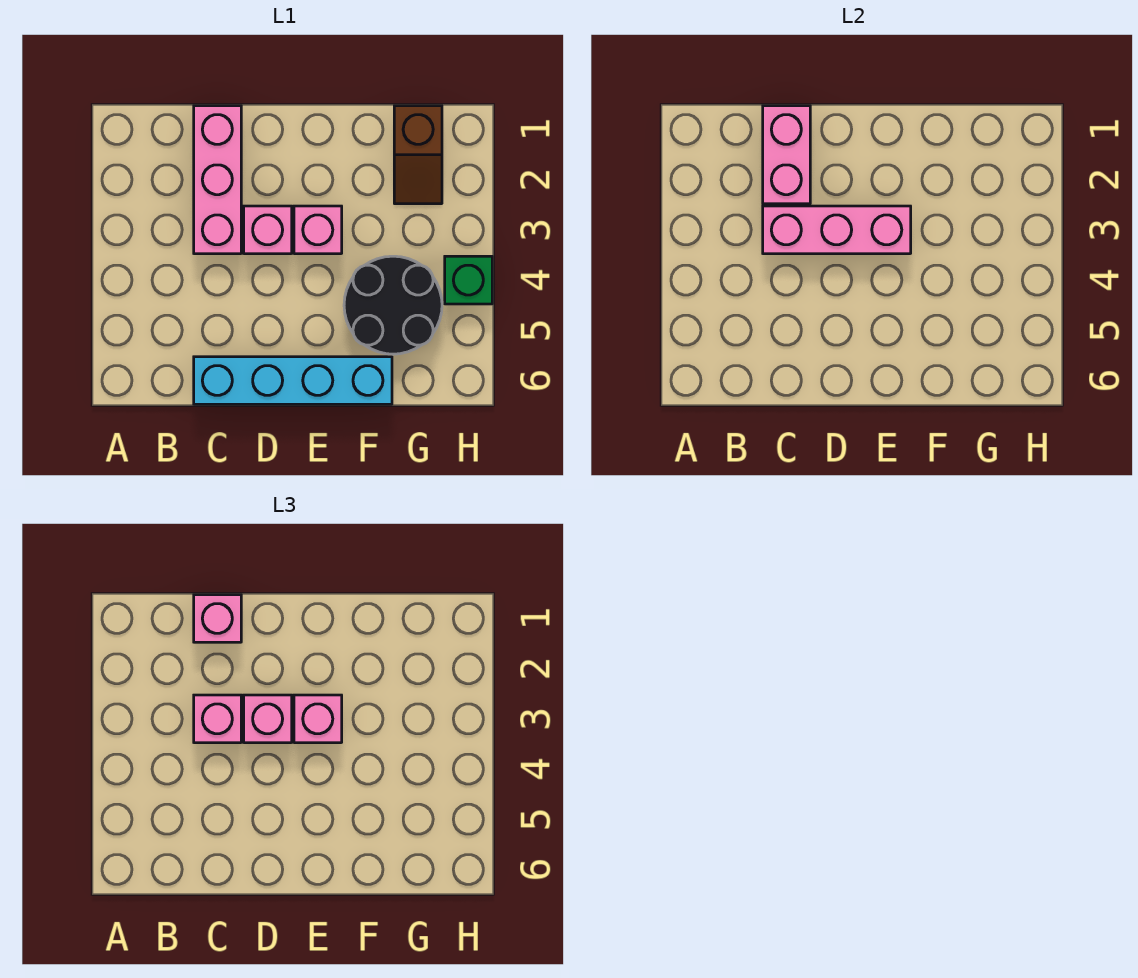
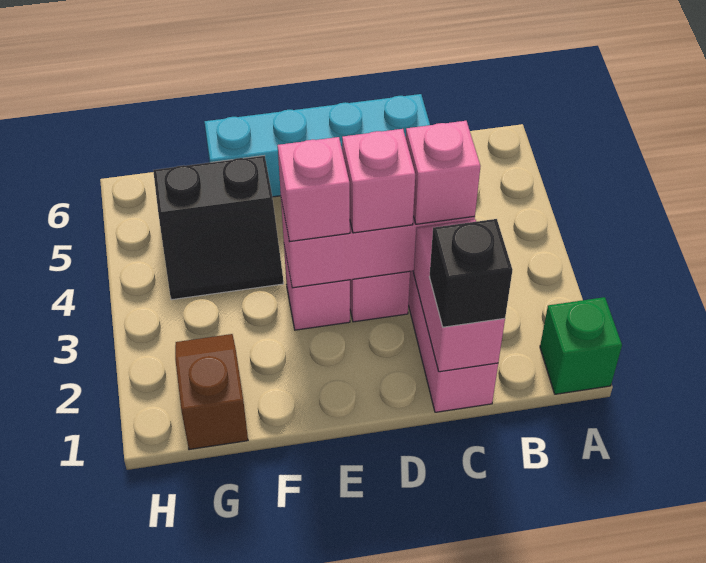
pink brick C1 level 3 -> black brick C1 level 3
black round brick F4:G5 level 1 -> black slope F4:G5 level 1 top 5
green brick H4 level 1 -> green brick A1 level 1

